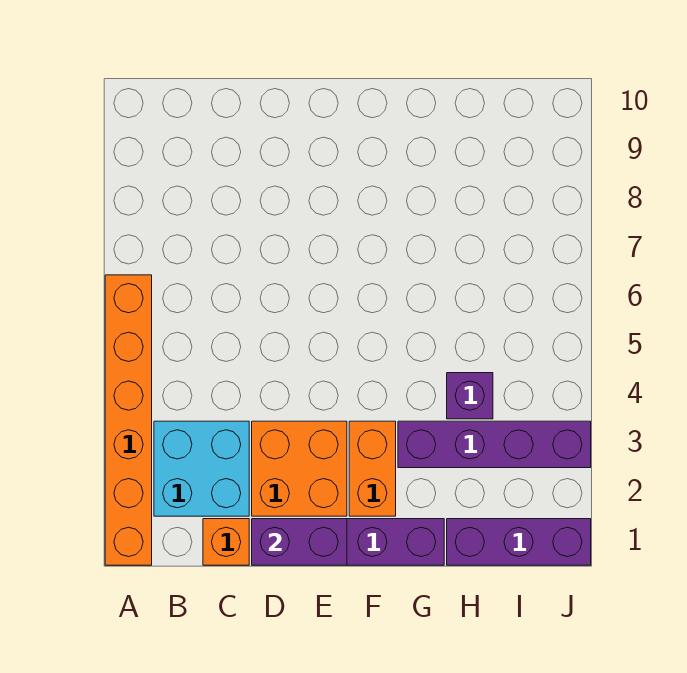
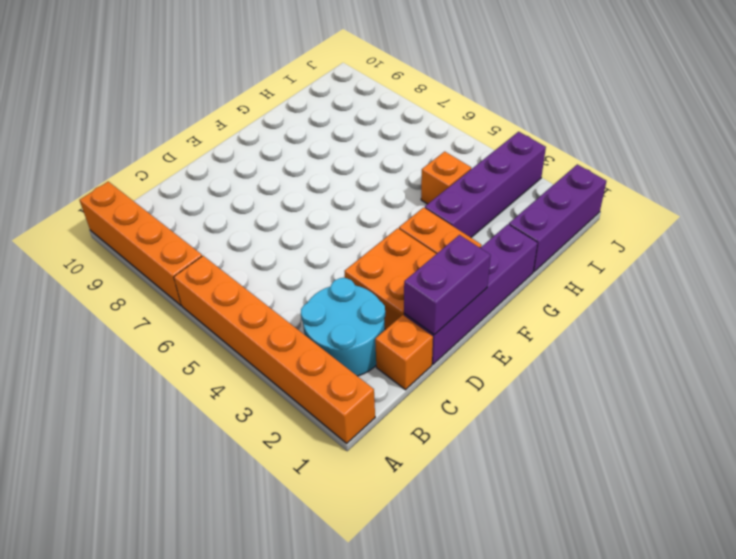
none -> orange brick A7:A10 level 1
cyan brick B2:C3 level 1 -> cyan round brick B2:C3 level 1
purple brick H4 level 1 -> orange brick H4 level 1

